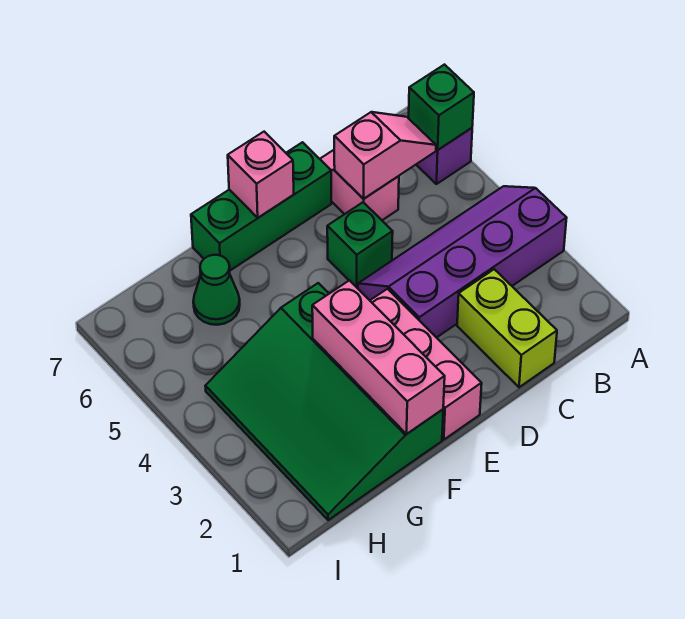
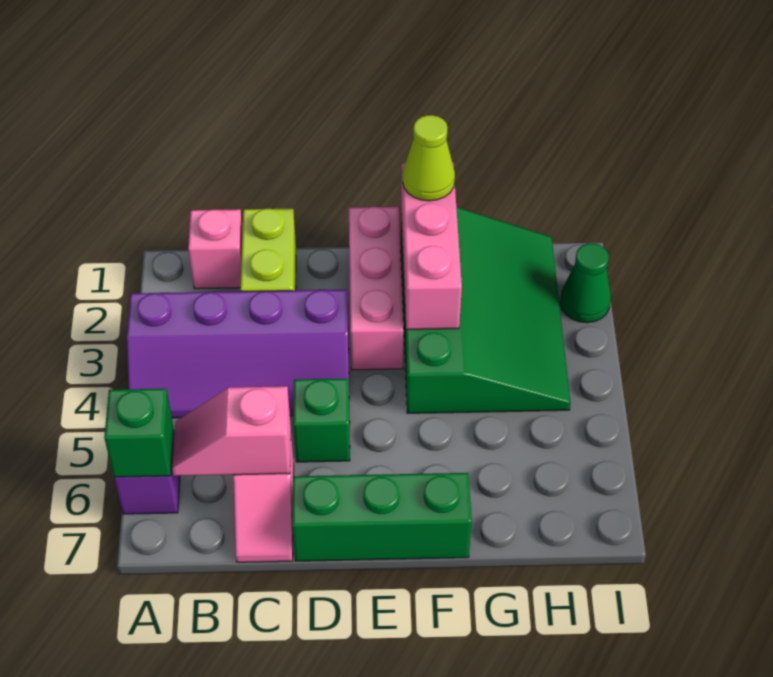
pink brick E7 level 2 -> pink brick B1 level 1
none -> lime cone F1 level 3
green cone G6 level 1 -> green cone I2 level 1

